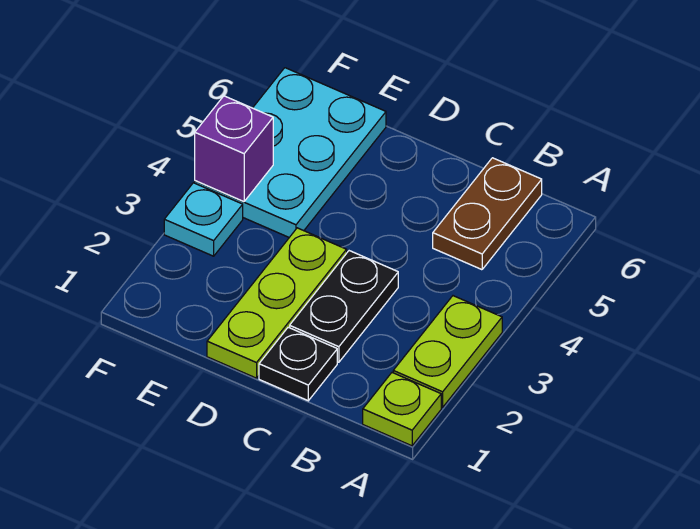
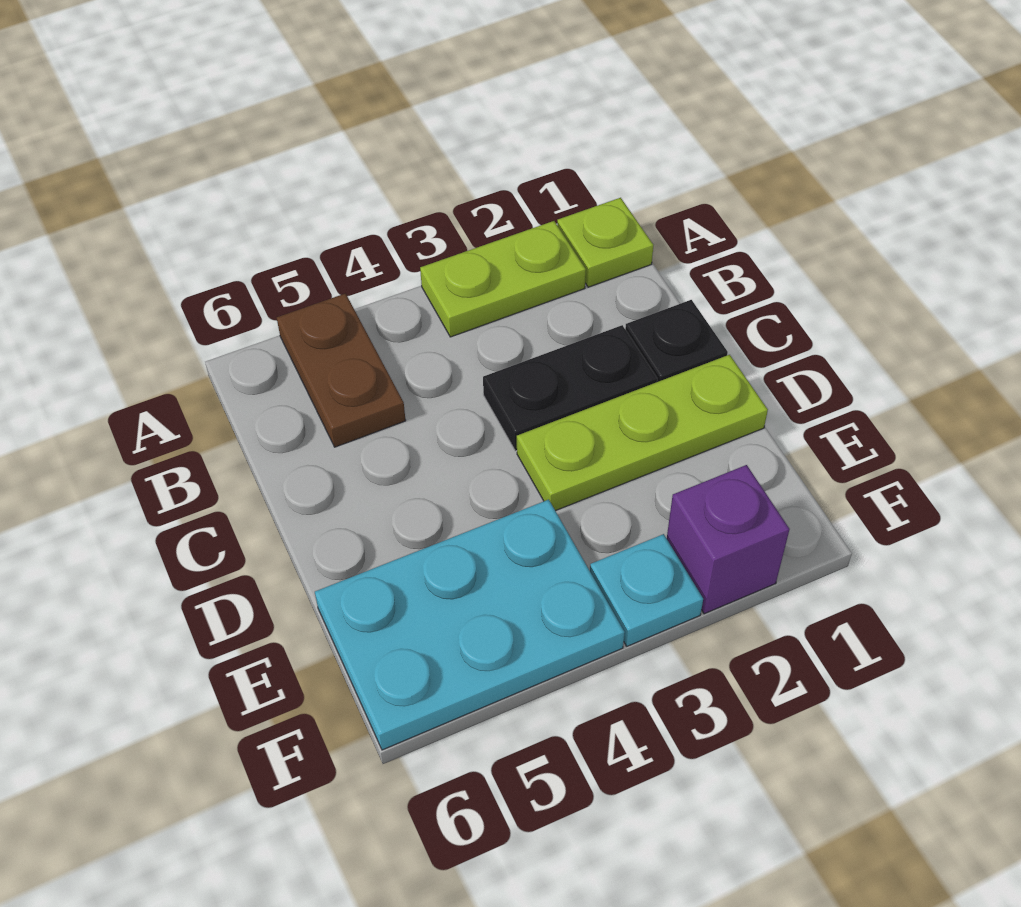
brown plate B5:B6 level 1 -> brown plate A5:B5 level 1
purple brick F4 level 2 -> purple brick F2 level 1

